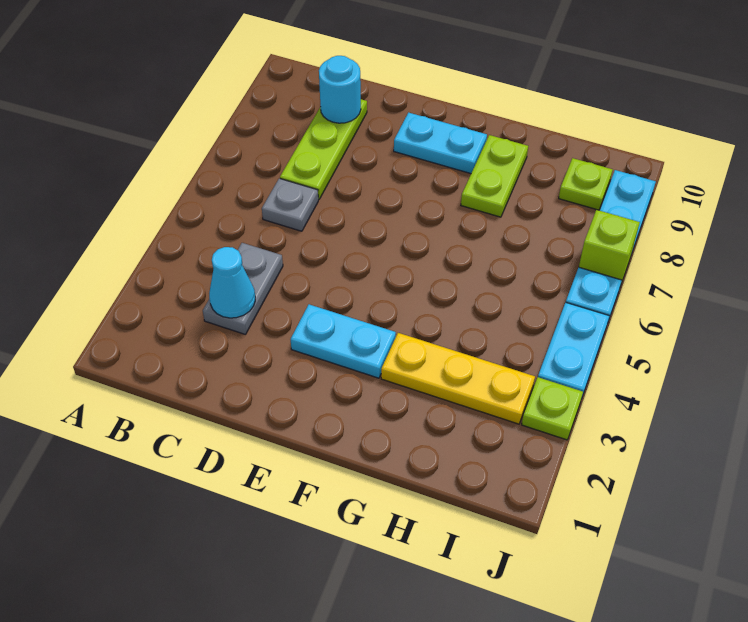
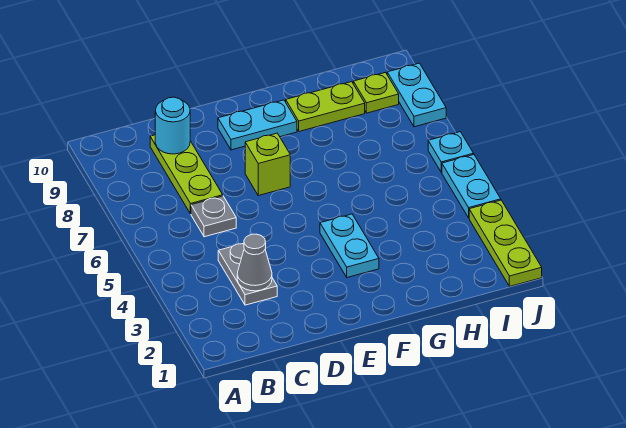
cyan cone C3 level 2 -> grey cone C3 level 2
cyan plate E3:F3 level 1 -> cyan plate F3:F4 level 1
yellow plate G3:I3 level 1 -> none
lime plate G8:G9 level 1 -> lime plate G9:H9 level 1
lime plate J3 level 1 -> lime plate J1:J3 level 1
lime brick J7 level 1 -> lime brick E7 level 1

